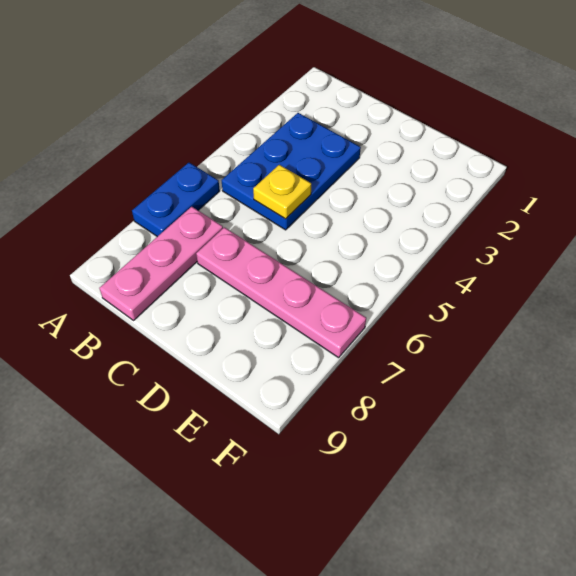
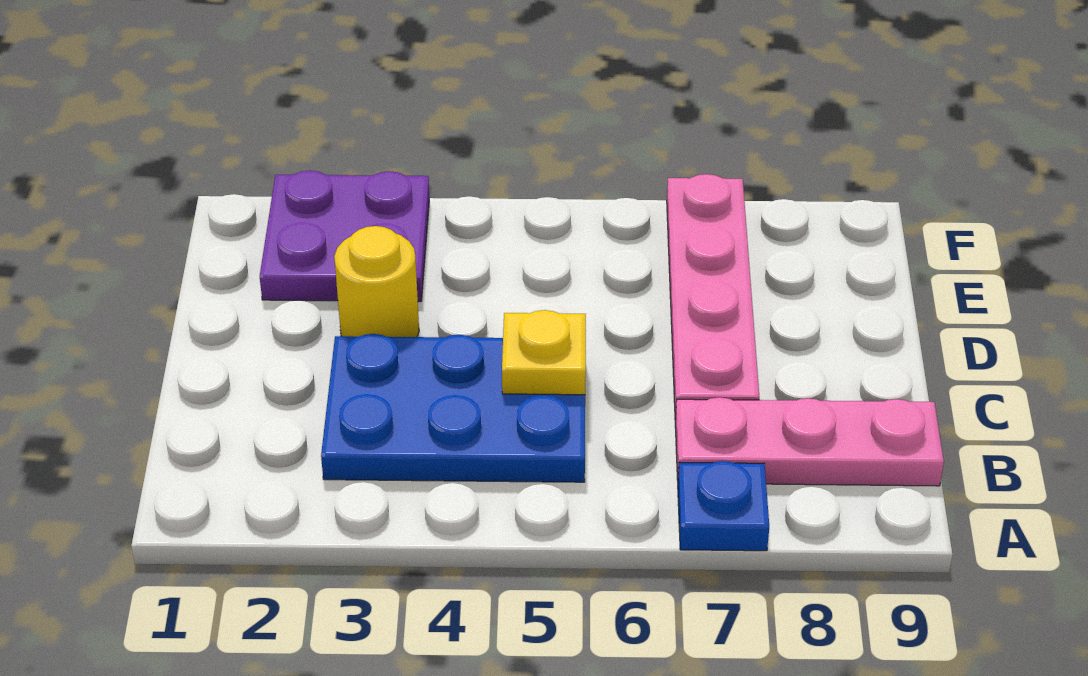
blue plate A6:A7 level 1 -> blue plate A7 level 1
none -> yellow round brick D3 level 1
none -> purple plate E2:F3 level 1

